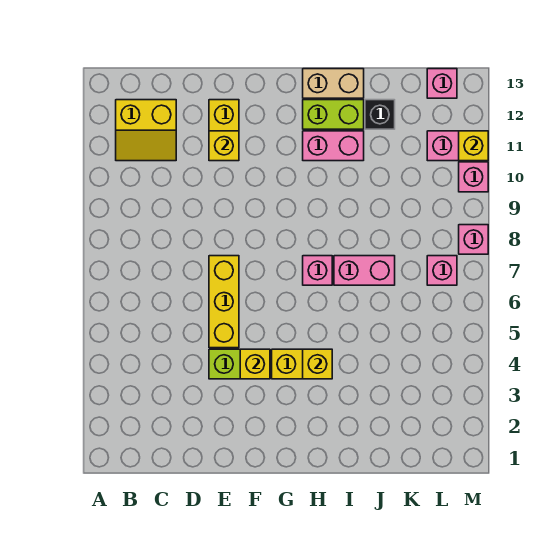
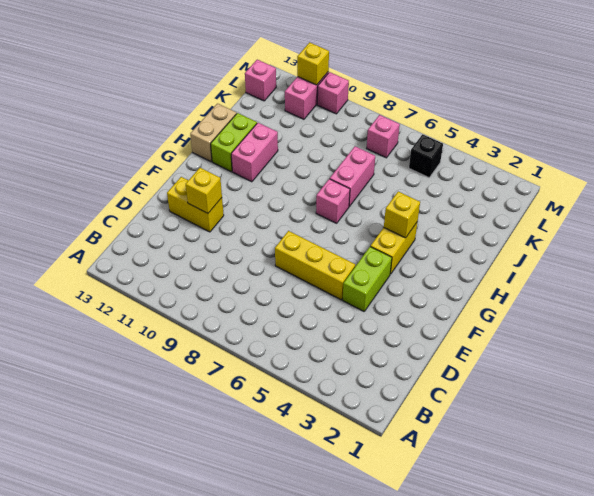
yellow slope B11:C12 level 1 top 12 -> none
yellow brick F4 level 2 -> none
black brick J12 level 1 -> black brick L5 level 1
pink brick M8 level 1 -> none

